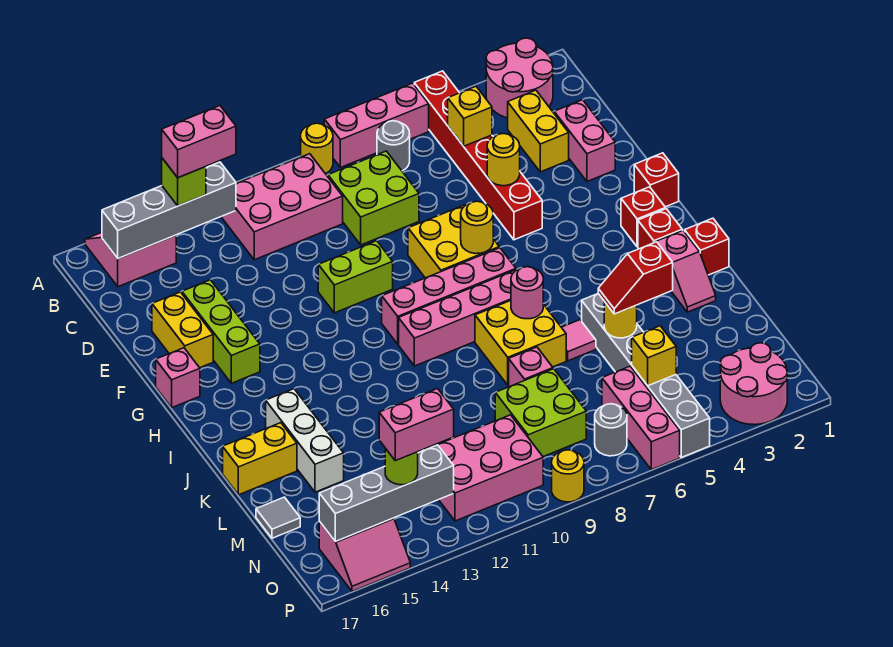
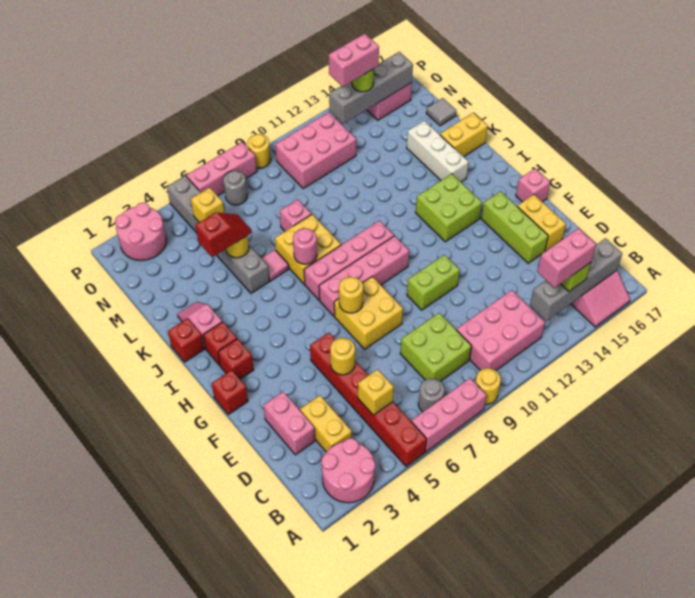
lime brick M8:N9 level 1 -> lime brick H13:I14 level 1
pink brick N6:P6 level 1 -> pink brick P6:P8 level 1

